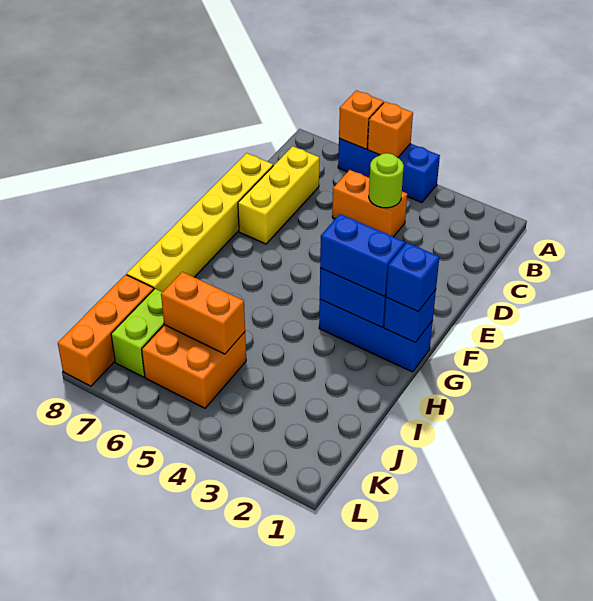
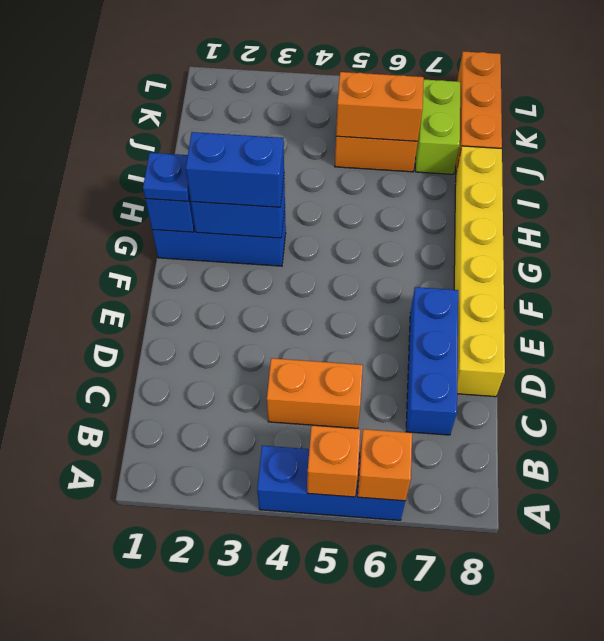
lime round brick C4 level 2 -> none
yellow brick C7:E7 level 1 -> blue brick C7:E7 level 1
blue brick G1 level 3 -> blue plate G1 level 3

